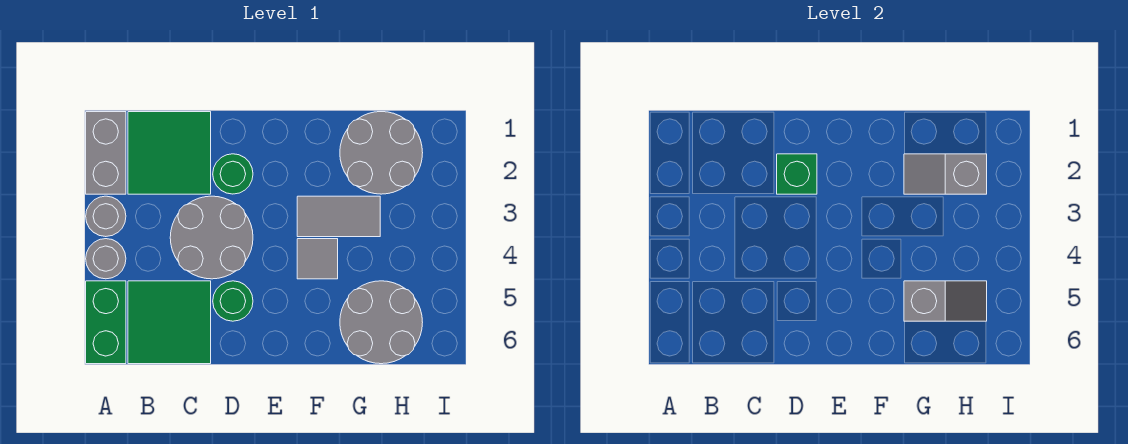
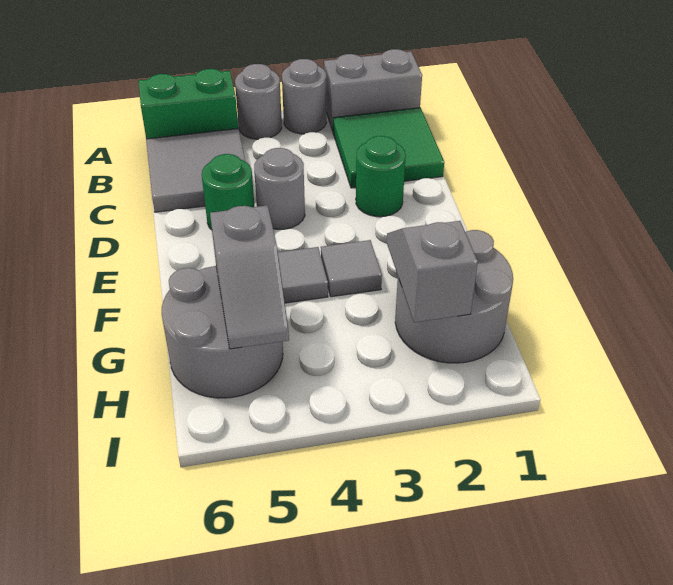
green tile B5:C6 level 1 -> grey tile B5:C6 level 1
grey round brick C3:D4 level 1 -> grey round brick D4 level 1
green brick D2 level 2 -> none
grey tile F3:G3 level 1 -> grey tile F3 level 1

